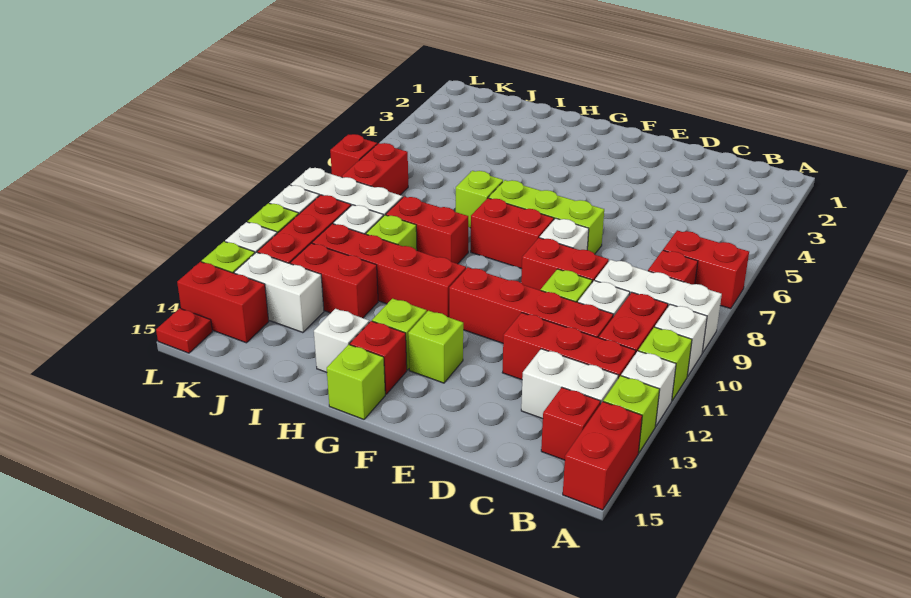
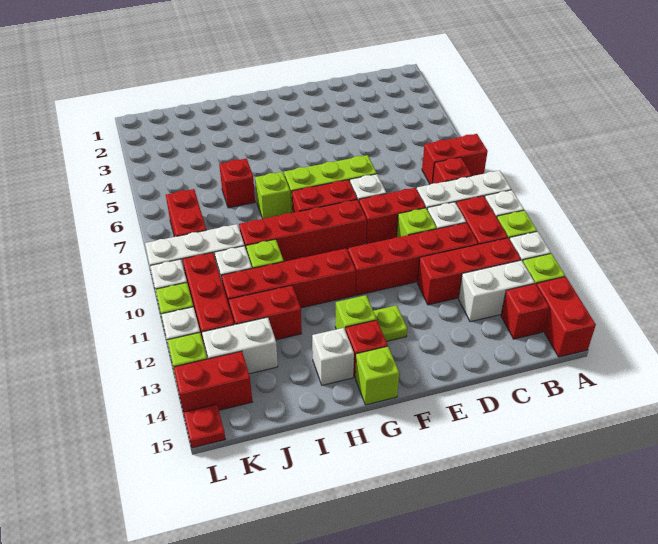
lime brick F13 level 1 -> lime plate F13 level 1
red brick H9:I9 level 1 -> red brick F9:I9 level 1
red brick L7 level 1 -> red brick I6 level 1

